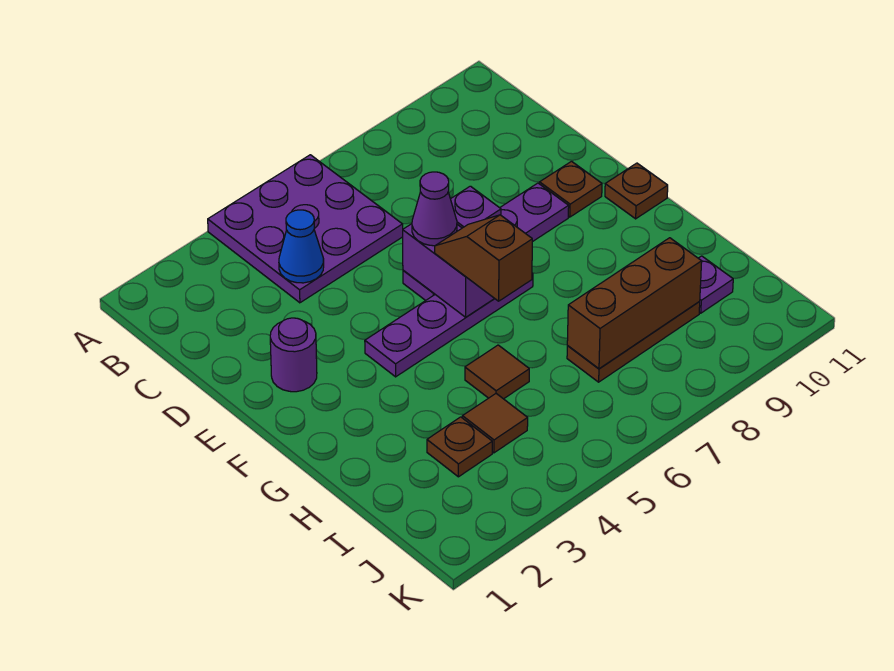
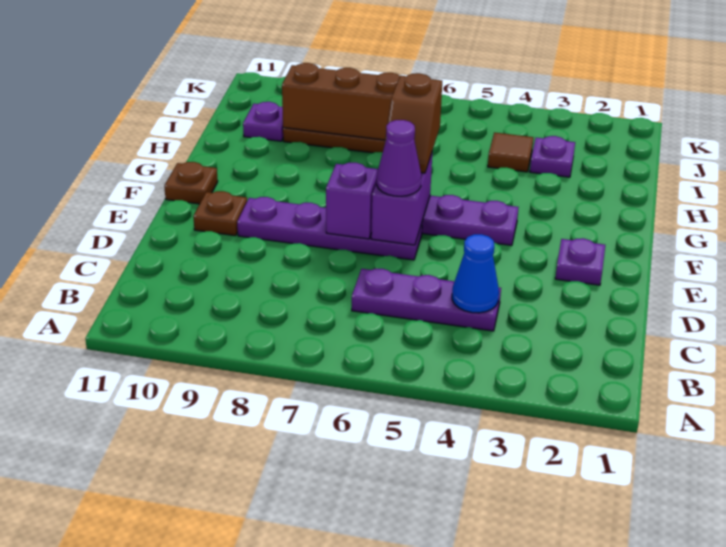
purple plate A4:C6 level 1 -> purple plate C4:C6 level 1
purple round brick E2 level 1 -> purple plate E2 level 1
brown tile H5 level 1 -> none
brown plate I3 level 1 -> purple plate I3 level 1

